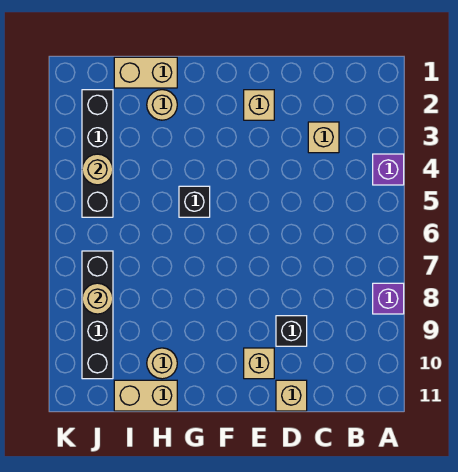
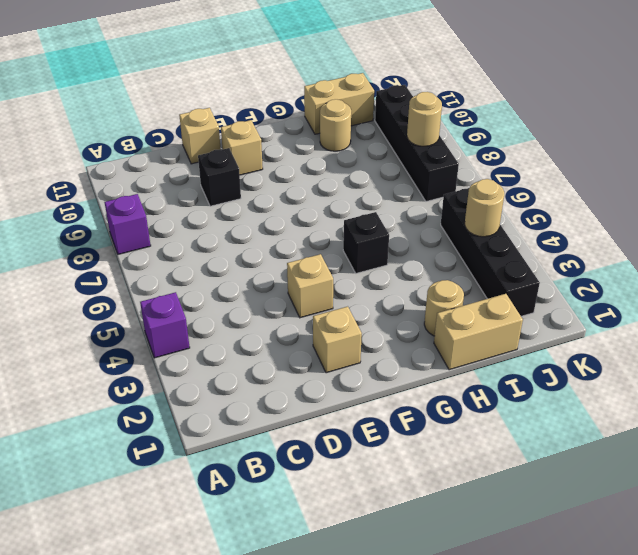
tan brick C3 level 1 -> tan brick E4 level 1

